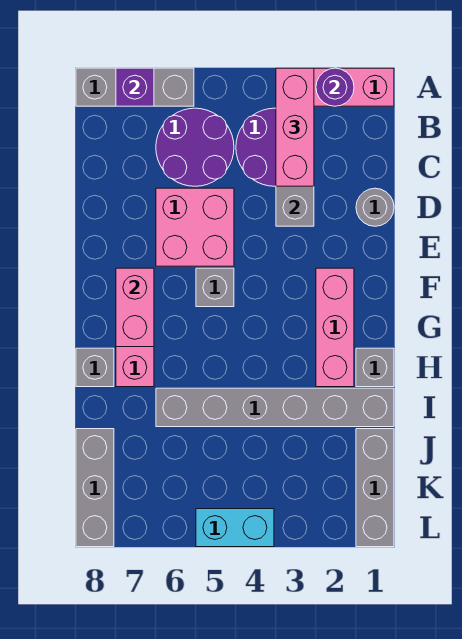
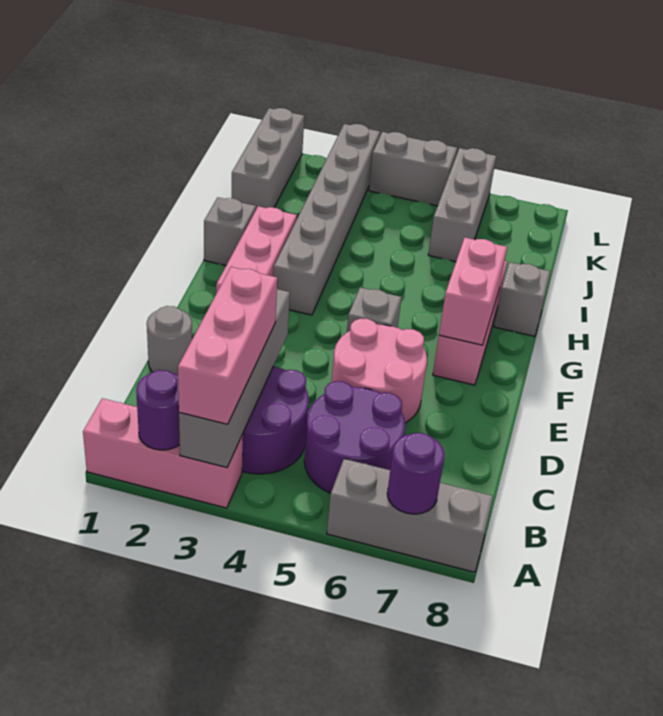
purple brick A7 level 2 -> purple round brick A7 level 2
pink brick D5:E6 level 1 -> pink round brick D5:E6 level 1
grey brick I1:I6 level 1 -> grey brick G3:L3 level 1
grey brick J8:L8 level 1 -> grey brick J6:L6 level 1
cyan brick L4:L5 level 1 -> grey brick L4:L5 level 1

